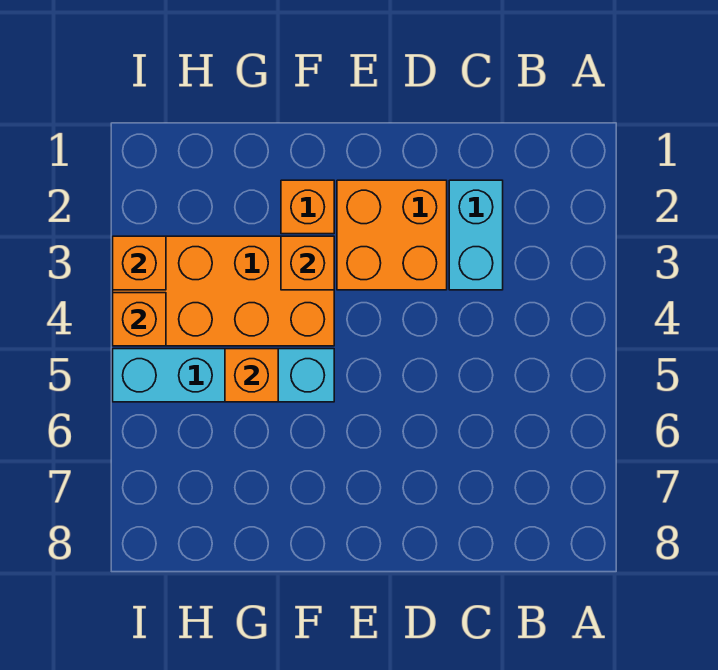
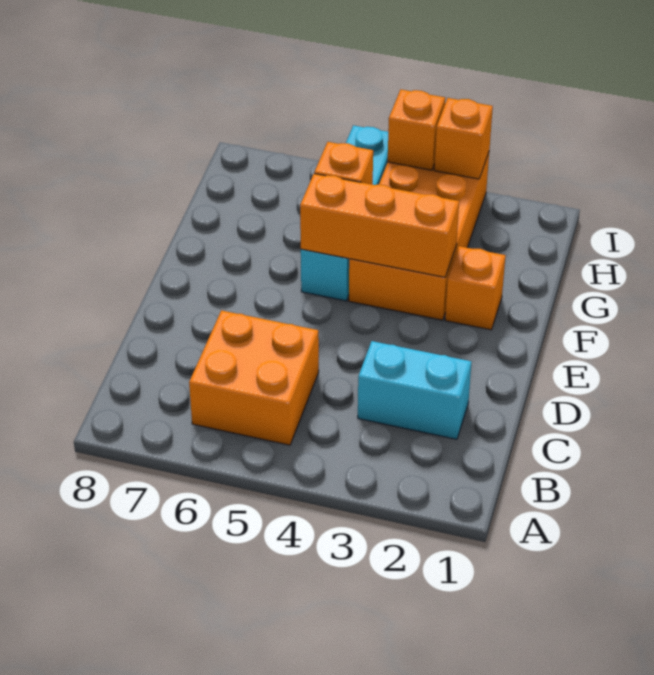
orange brick D2:E3 level 1 -> orange brick B5:C6 level 1
orange brick F3 level 2 -> orange brick F3:F5 level 2

